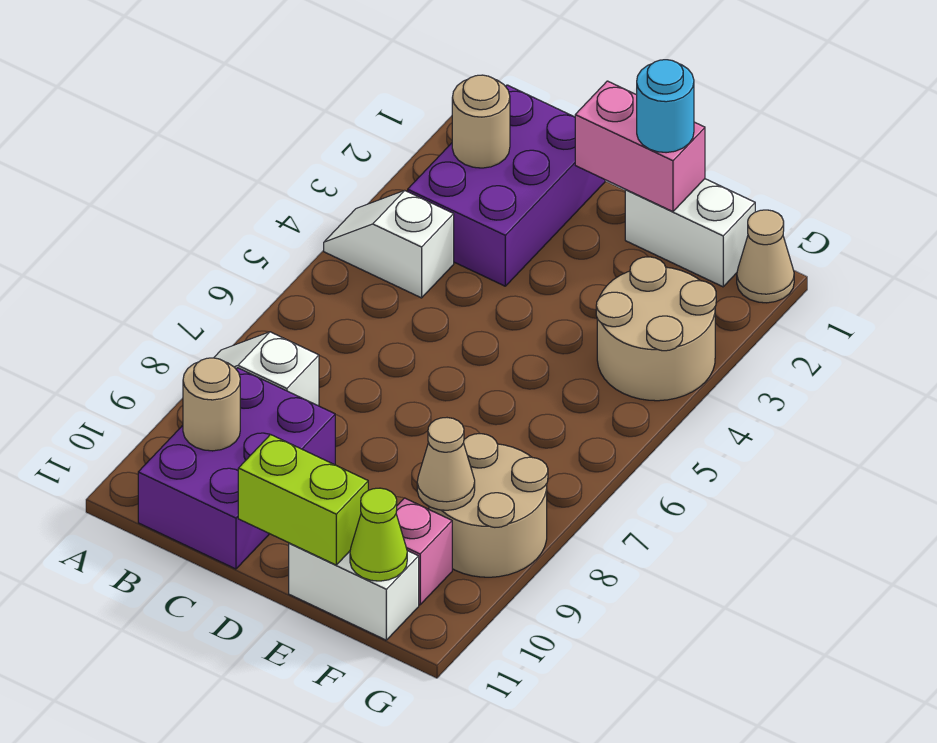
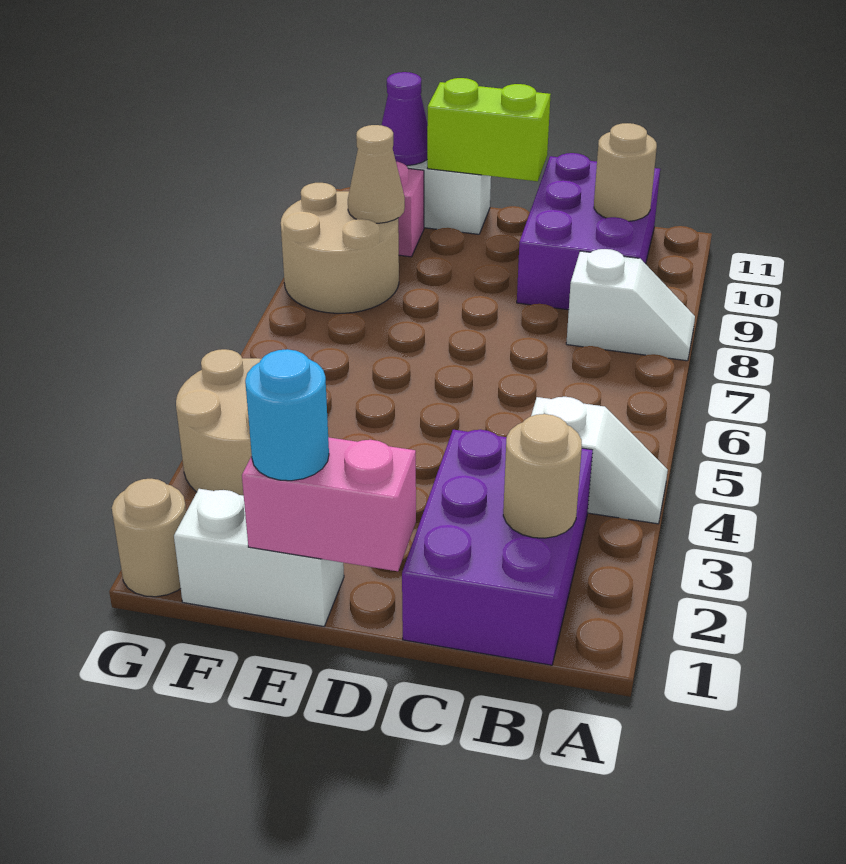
lime cone F11 level 2 -> purple cone F11 level 2
tan cone G1 level 1 -> tan round brick G1 level 1

